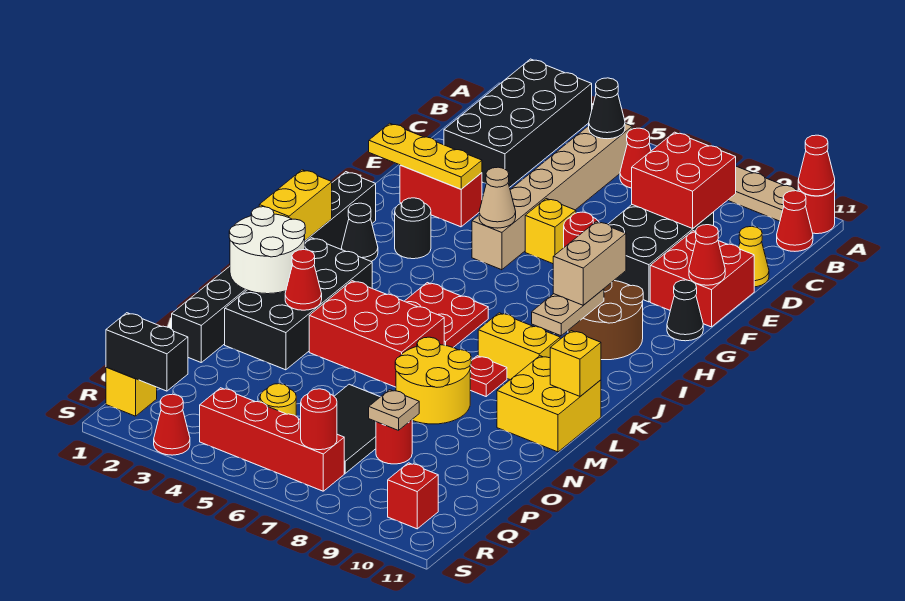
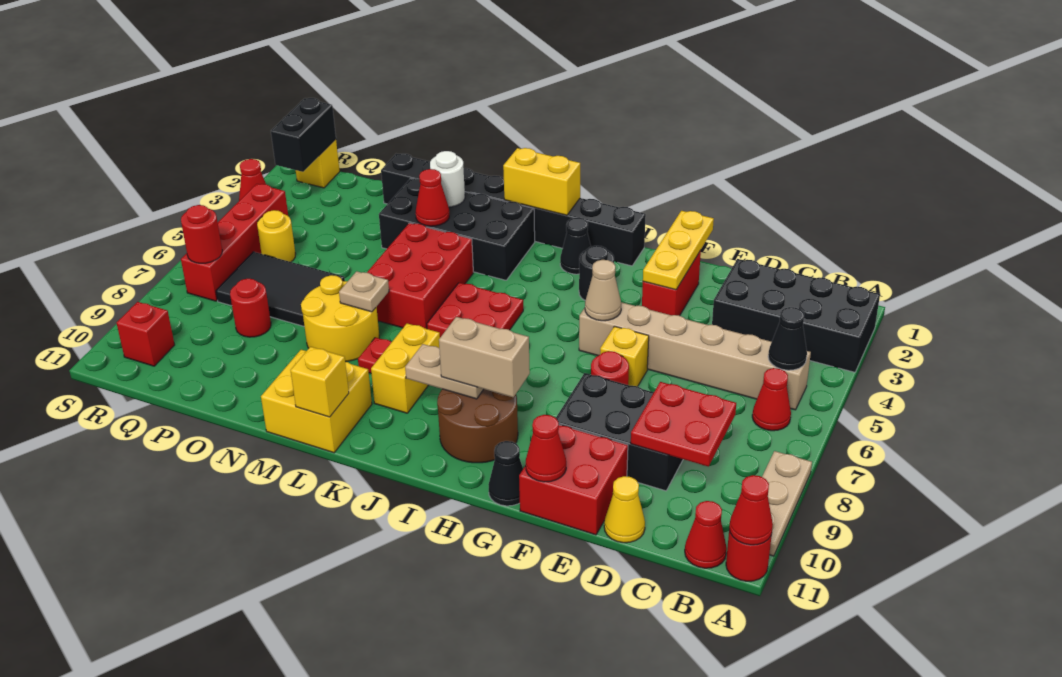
red brick C8:D9 level 2 -> red plate C8:D9 level 2
white round brick L1:M2 level 2 -> white round brick M2 level 2
tan plate P8 level 2 -> tan plate M7 level 2

